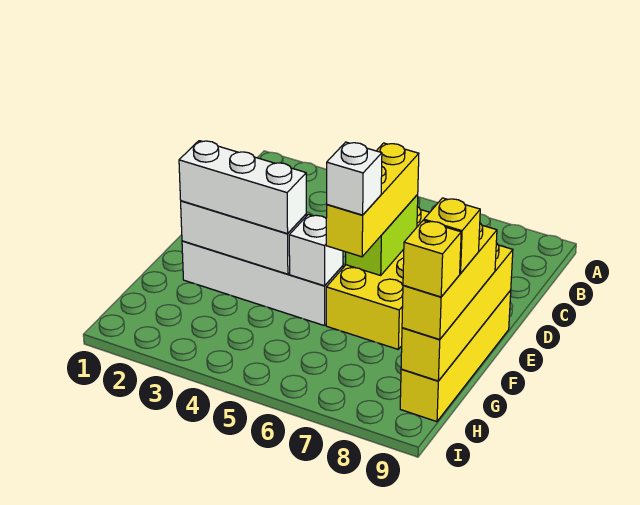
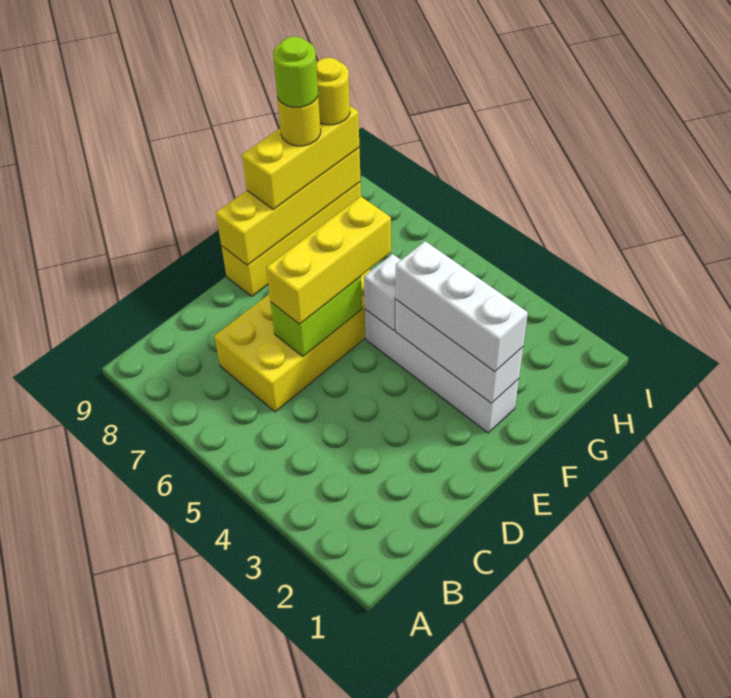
white brick F6 level 4 -> none
yellow brick G9 level 4 -> yellow round brick G9 level 4
none -> lime round brick G9 level 5
yellow brick H9 level 4 -> yellow round brick H9 level 4

